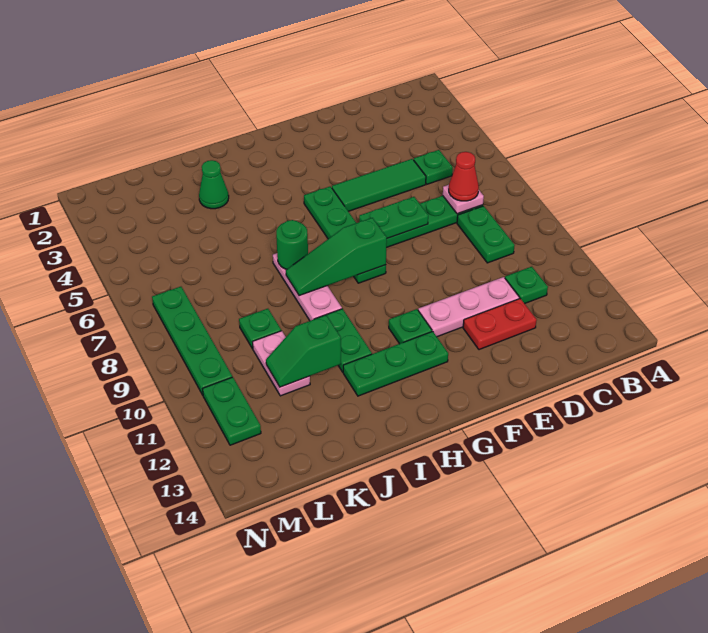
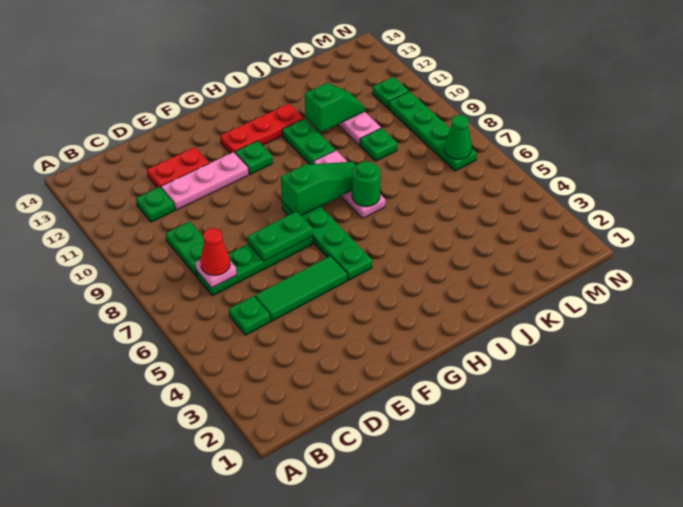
green plate G12:I12 level 1 -> red plate G12:I12 level 1
green cone J3 level 1 -> green cone M7 level 2
green plate M11:M12 level 1 -> green plate M11 level 1

